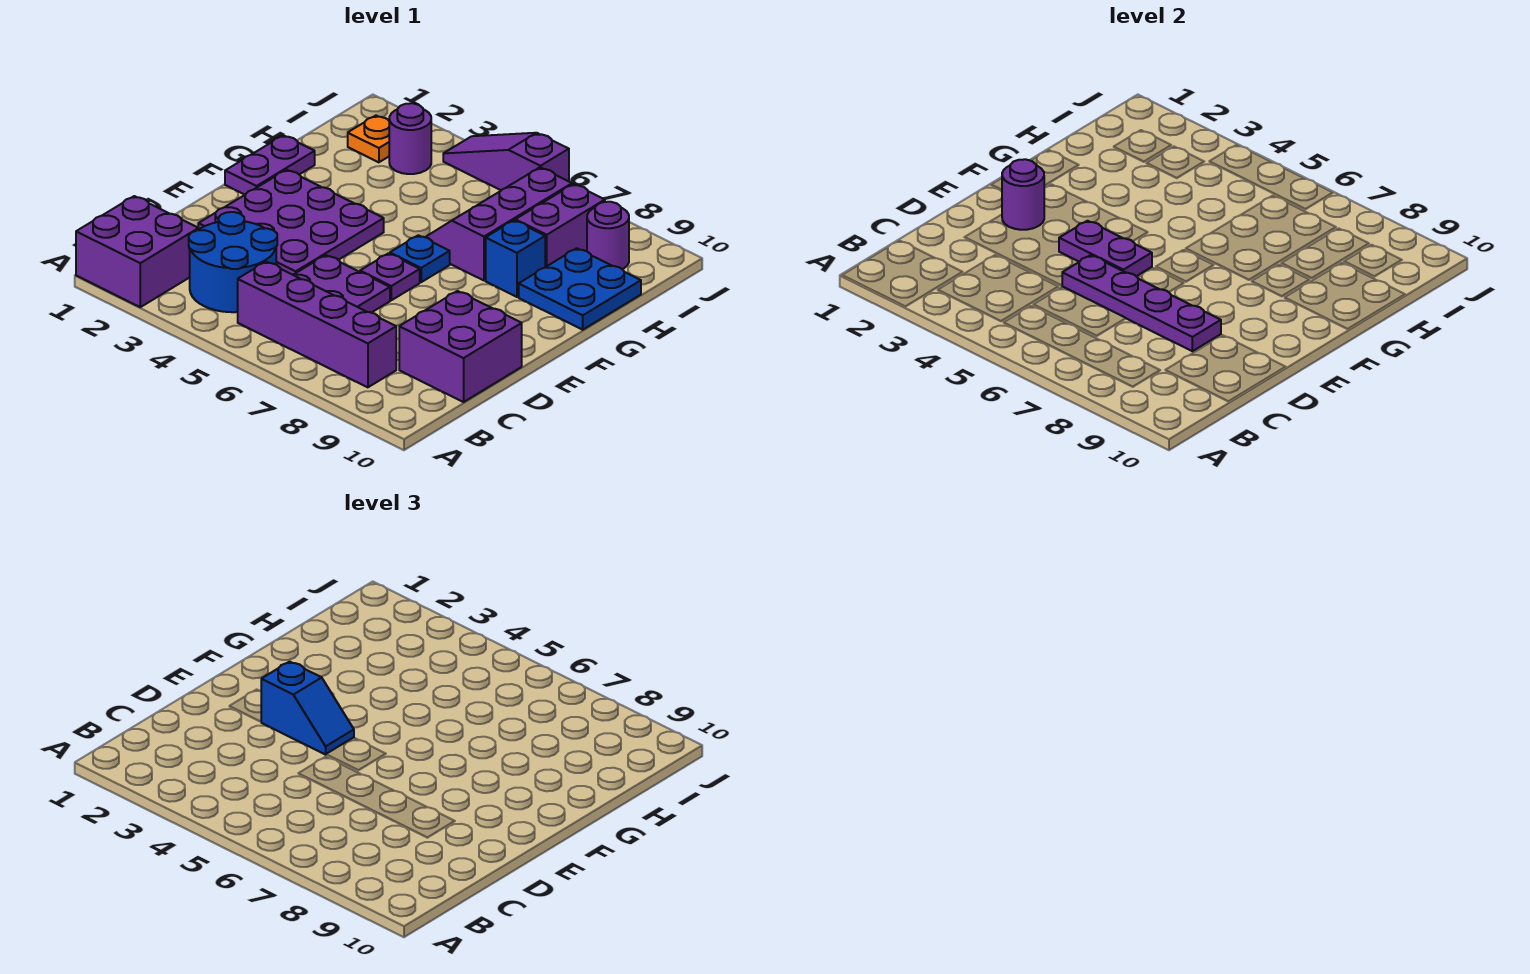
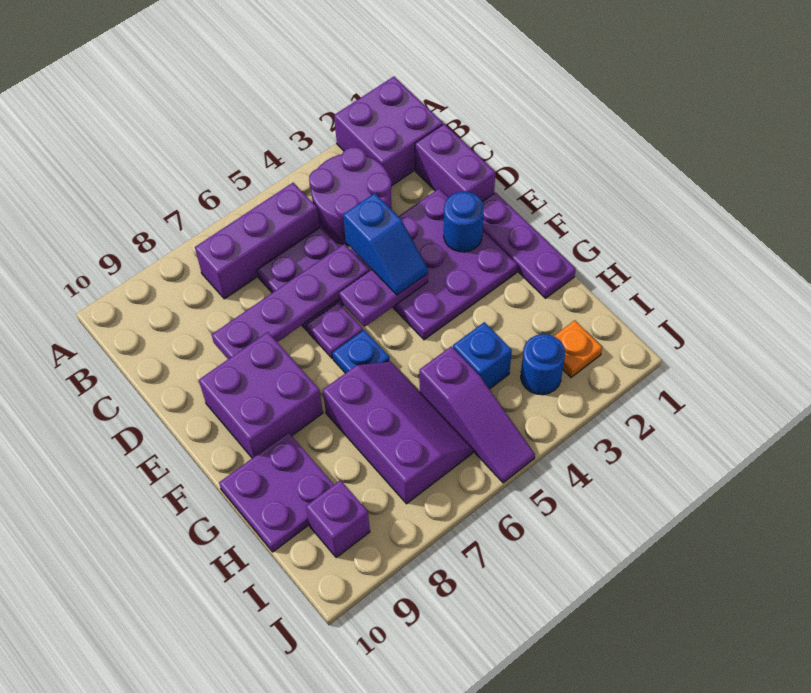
blue round brick B3:C4 level 1 -> purple round brick B3:C4 level 1
purple brick B5:B8 level 1 -> purple brick B5:B7 level 1
purple brick C9:D10 level 1 -> purple brick E8:F9 level 1
purple round brick E2 level 2 -> blue round brick E2 level 2
blue slope E3:E4 level 3 top 3 -> blue slope D4:E4 level 3 top D
purple plate F1:G1 level 1 -> purple plate E1:G1 level 1
blue brick G8 level 1 -> blue brick H4 level 1
blue plate G9:H10 level 1 -> purple plate G9:H10 level 1
purple brick H8:I8 level 1 -> purple brick C1:D1 level 1
purple round brick I3 level 1 -> blue round brick I3 level 1
purple round brick I9 level 1 -> purple brick I9 level 1
purple slope J4:J6 level 1 top 6 -> purple slope H5:J5 level 1 top H

